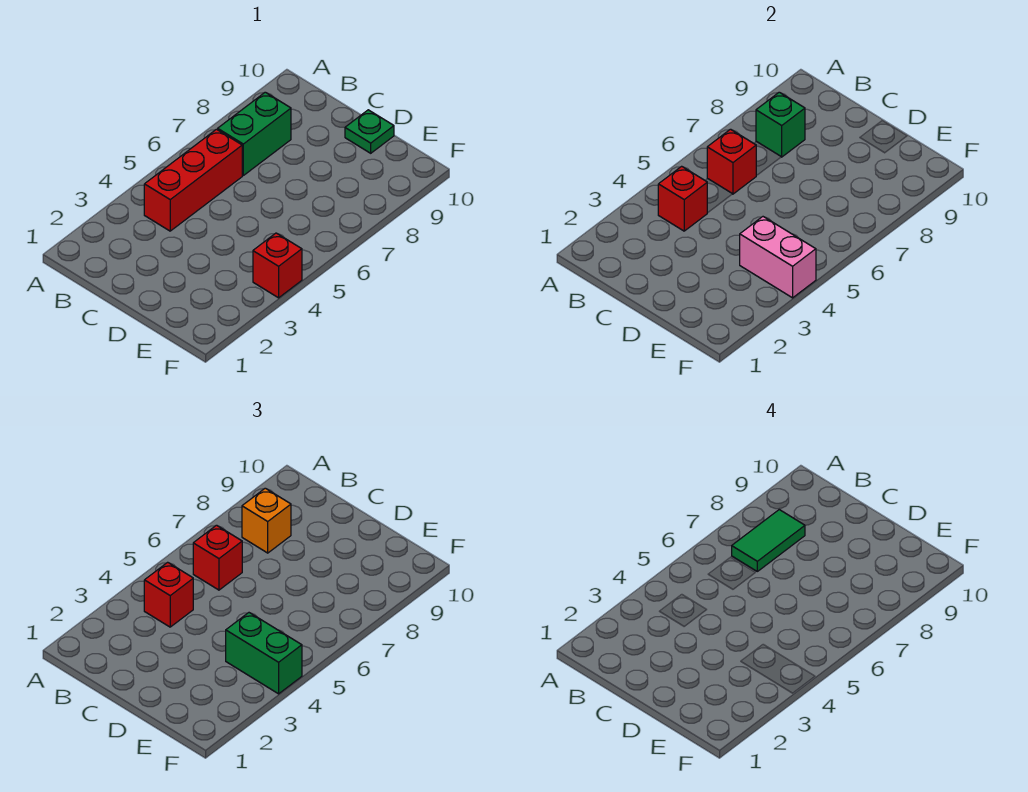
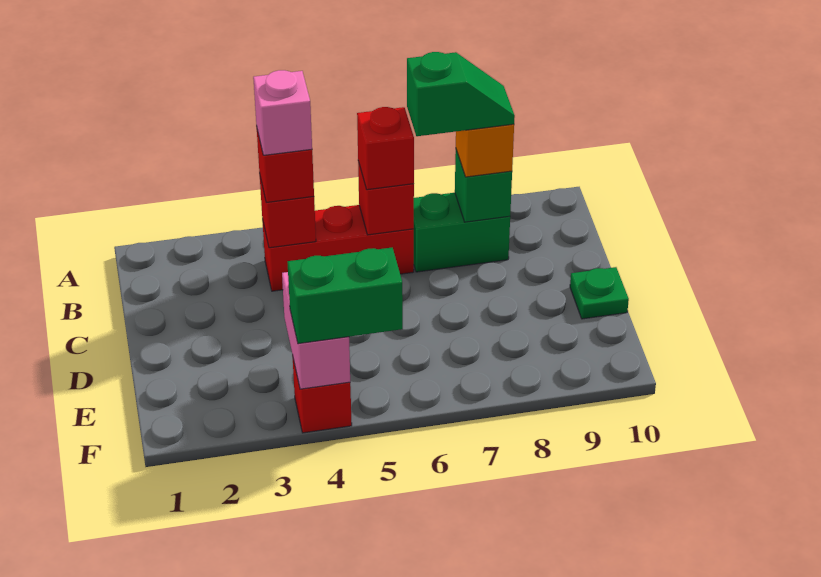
none -> pink brick B4 level 4
green tile B7:B8 level 4 -> green slope B7:B8 level 4 top 7
green brick E4:F4 level 3 -> green brick F4:F5 level 3

